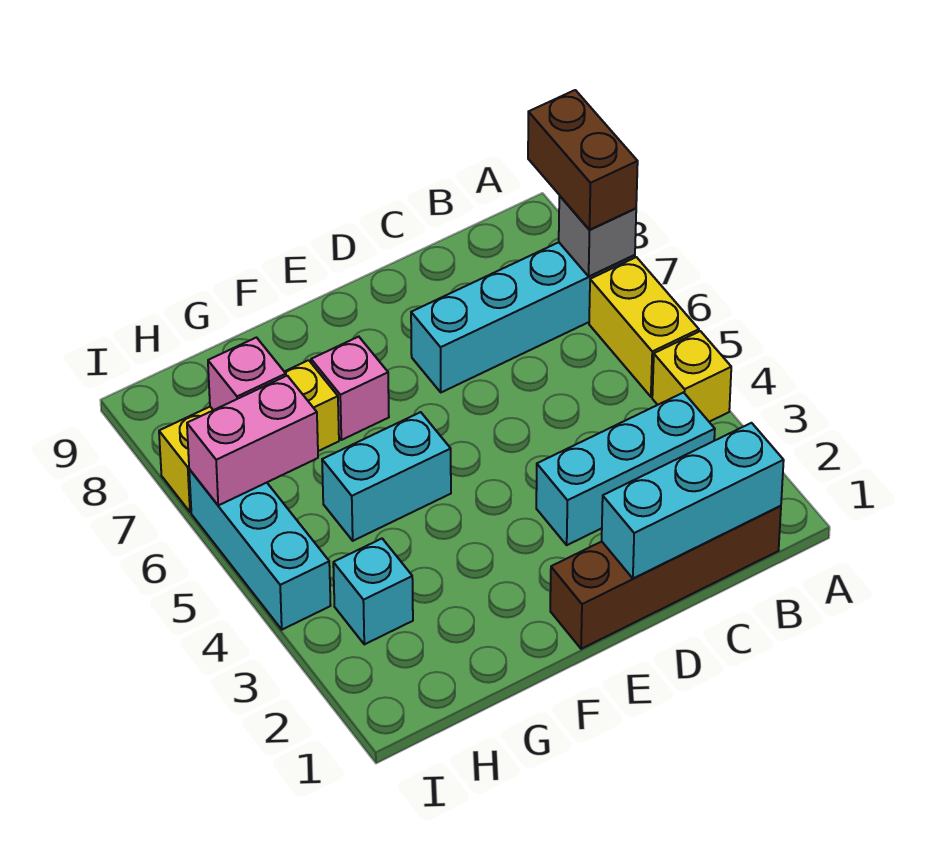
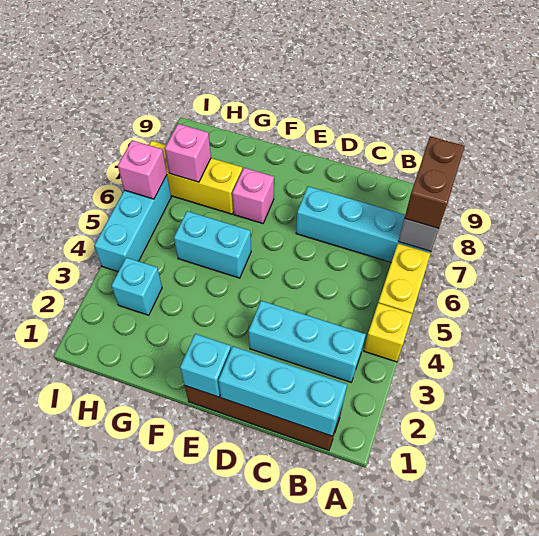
none -> cyan brick E1 level 2
pink brick H6:I6 level 2 -> pink brick I6 level 2

